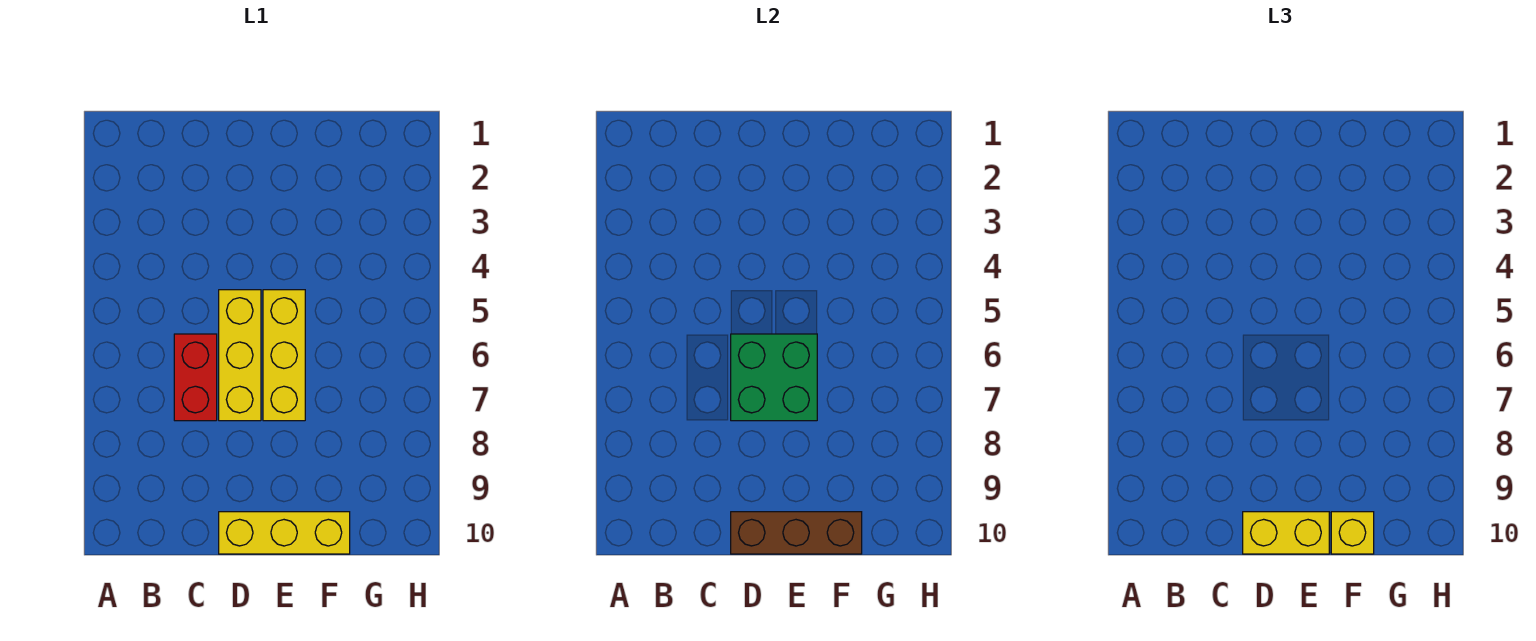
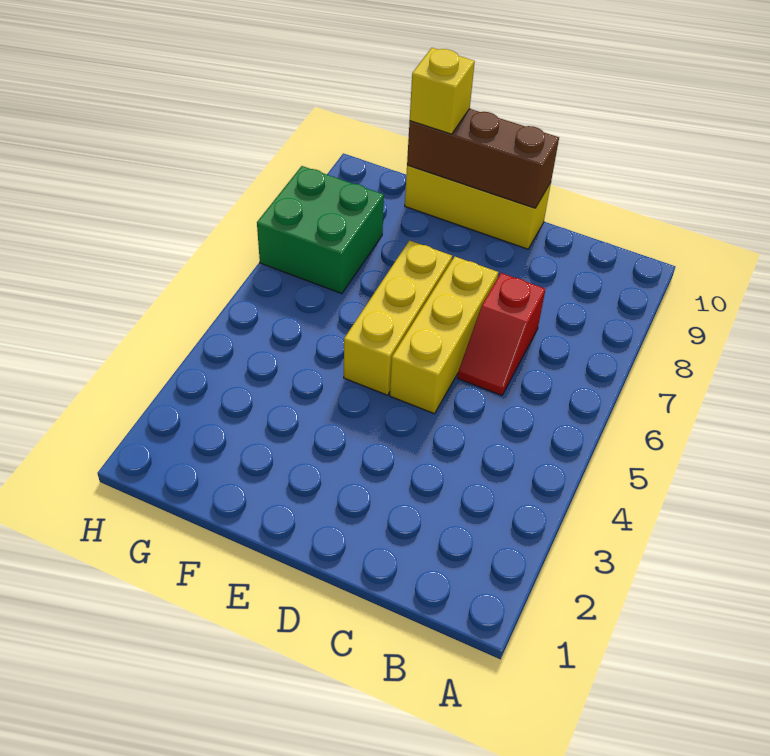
red brick C6:C7 level 1 -> red slope C6:C7 level 1 top 7
green brick D6:E7 level 2 -> green brick G7:H8 level 1
yellow brick D10:E10 level 3 -> none

